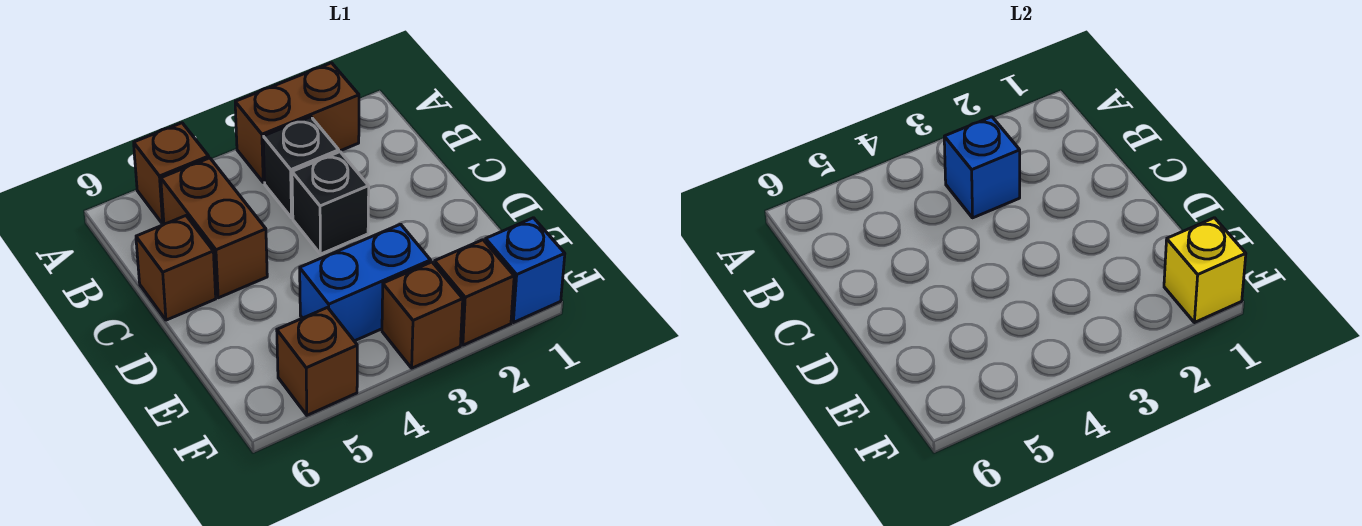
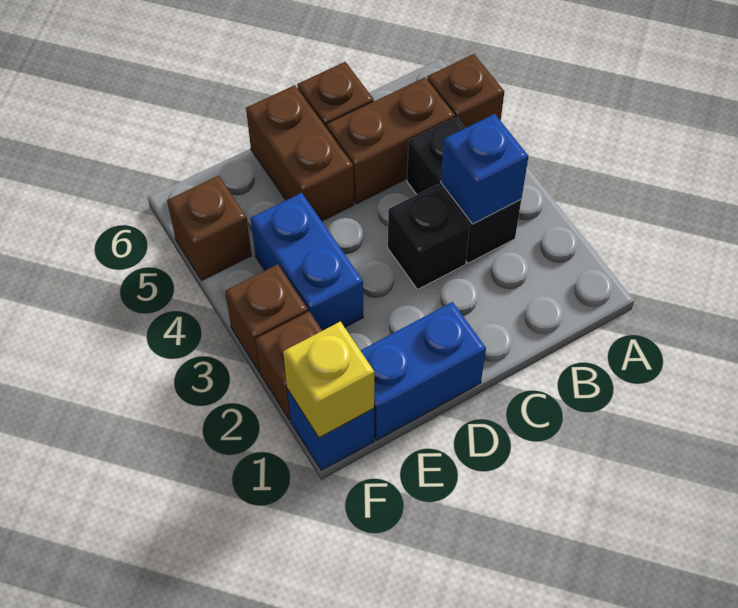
brown brick A2:A3 level 1 -> brown brick D5:D6 level 1
black brick B3 level 1 -> black brick B3:B4 level 1
none -> blue brick D1:E1 level 1

